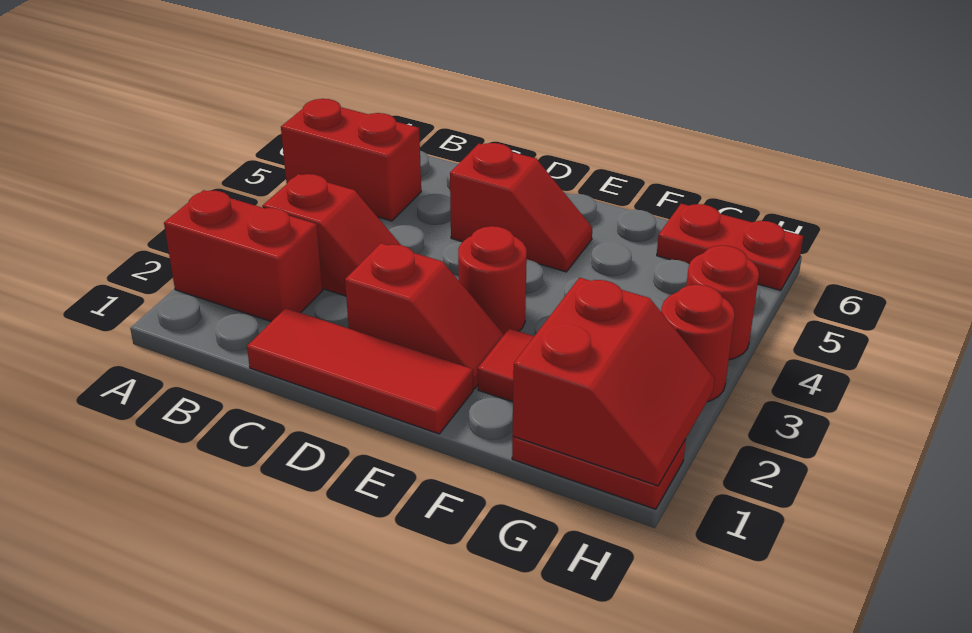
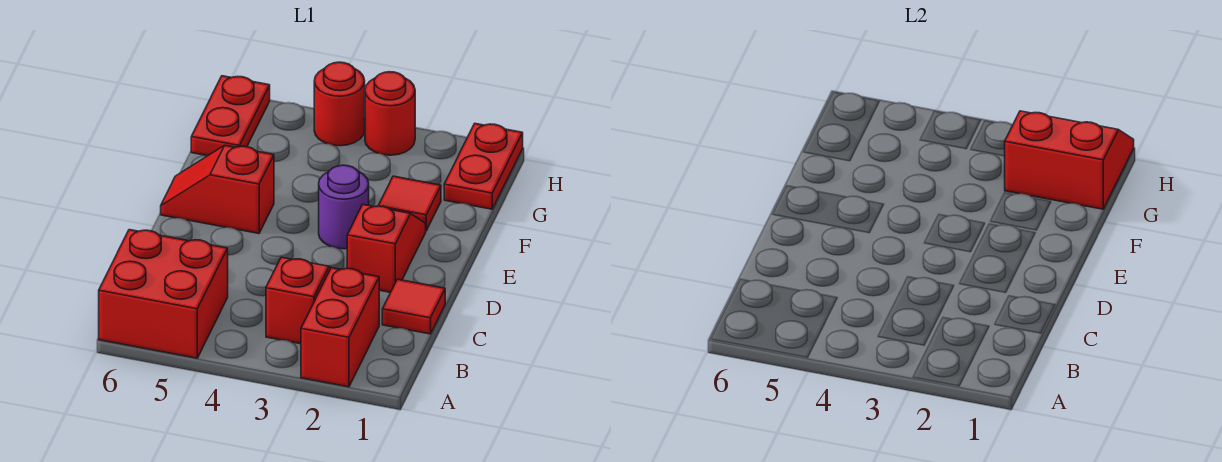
red brick A5:B5 level 1 -> red brick A5:B6 level 1
red tile C1:E1 level 1 -> red tile C1 level 1
red slope D5:E5 level 1 top D -> red slope E5:E6 level 1 top 5
red round brick E3 level 1 -> purple round brick E3 level 1

